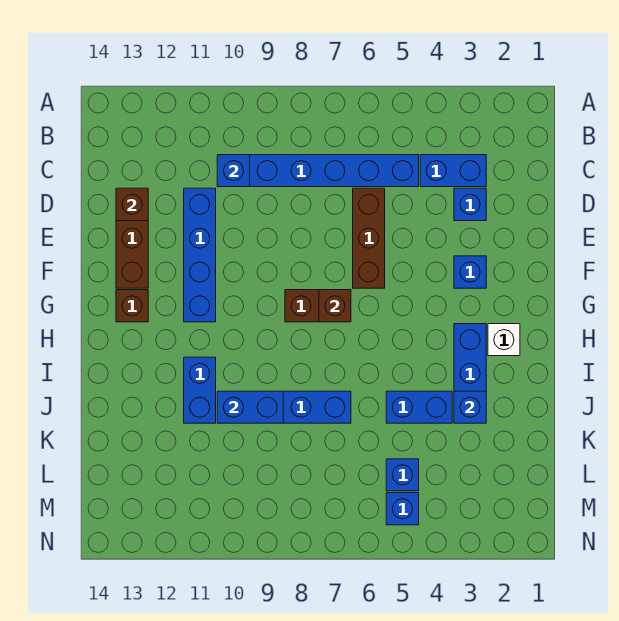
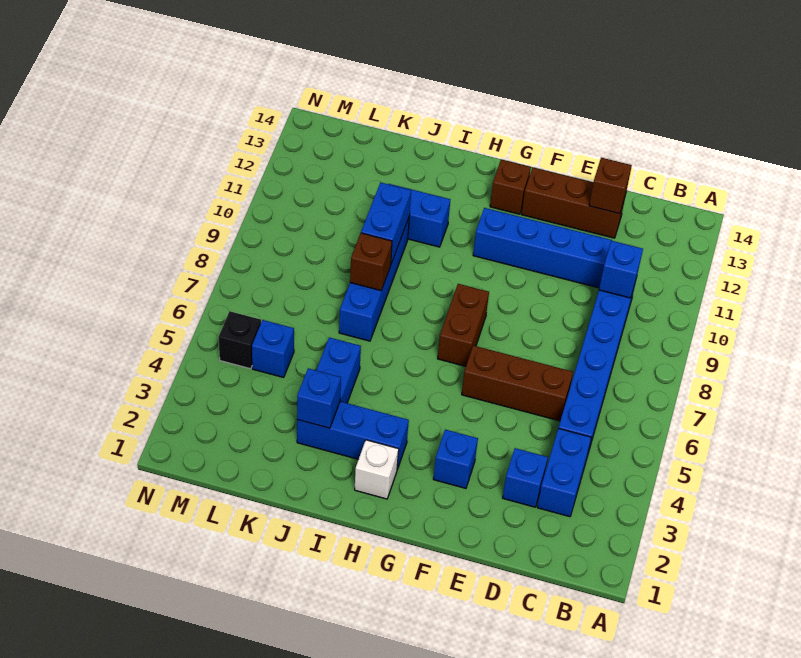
brown brick G7 level 2 -> brown brick J8 level 2
blue brick M5 level 1 -> black brick M5 level 1

